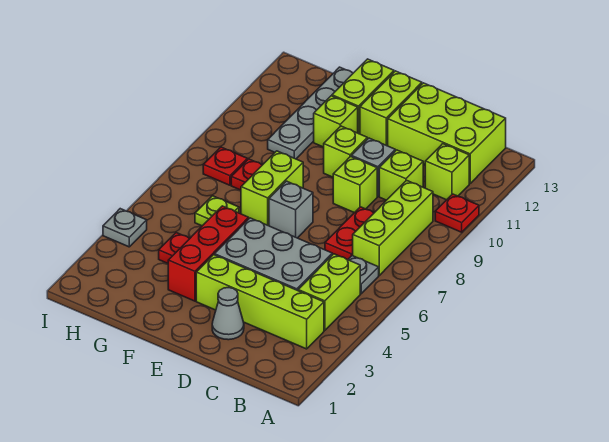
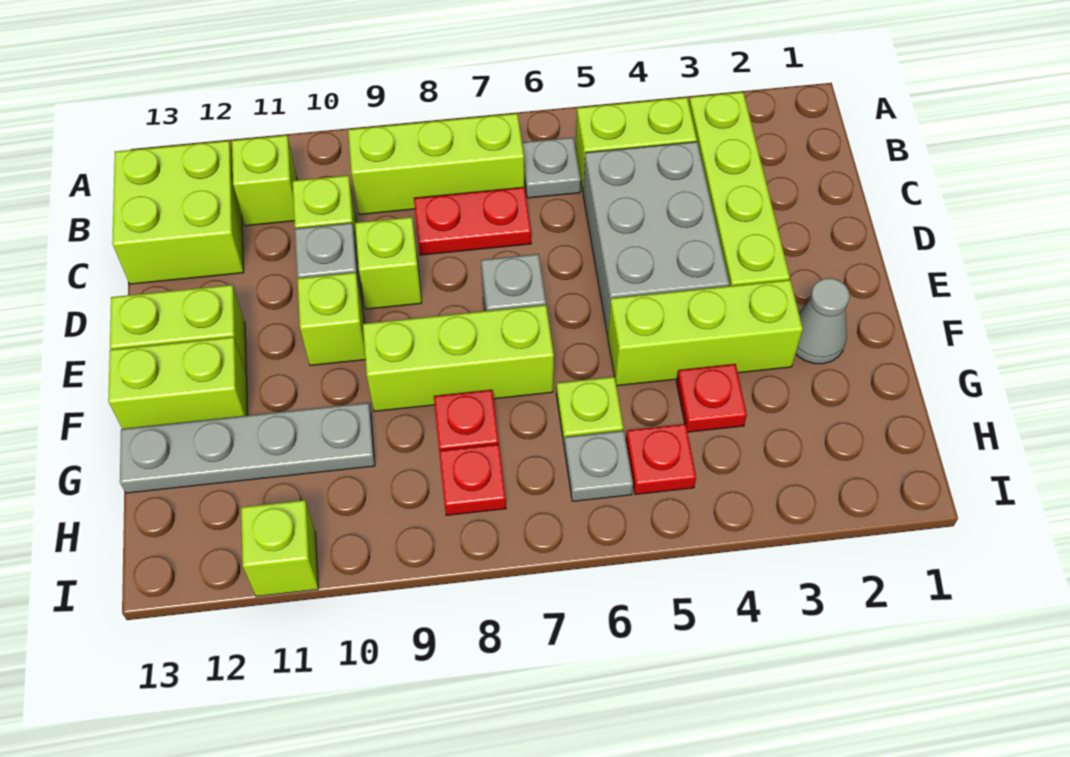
red plate A10 level 1 -> red plate H5 level 1
lime brick B12:D13 level 1 -> lime brick B12:C13 level 1
grey cone D2 level 1 -> grey cone F2 level 1
red brick F3:F5 level 1 -> lime brick F3:F5 level 1
lime brick F7:F8 level 1 -> lime brick F7:F9 level 1
lime brick F11 level 1 -> lime brick I11 level 1
grey plate I4 level 1 -> grey plate H6 level 1

